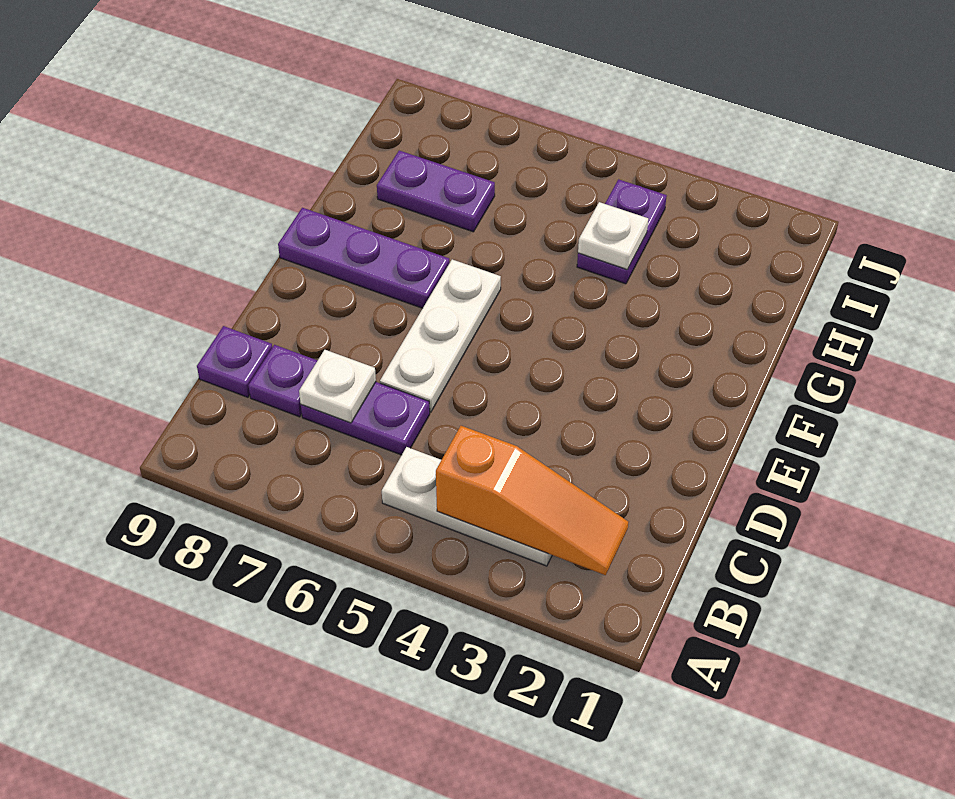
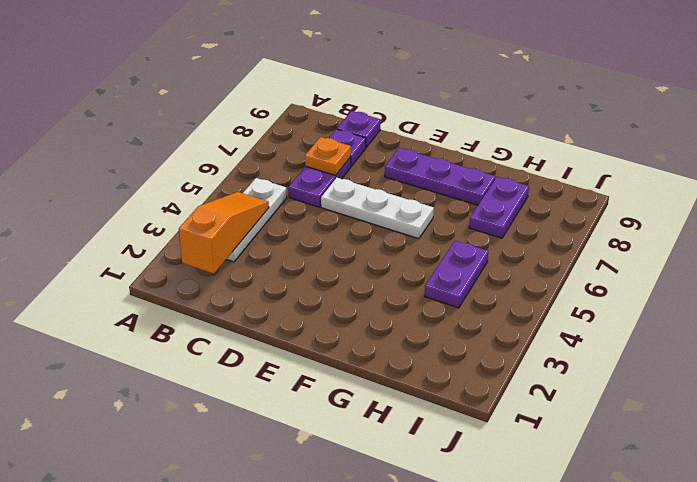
orange slope B2:B4 level 2 top 4 -> orange slope B2:B4 level 2 top 2
white plate C7 level 2 -> orange plate C7 level 2
purple plate F7:F9 level 1 -> purple plate E8:G8 level 1
purple plate H4:I4 level 1 -> purple plate H4:H5 level 1
white plate H4 level 2 -> none

